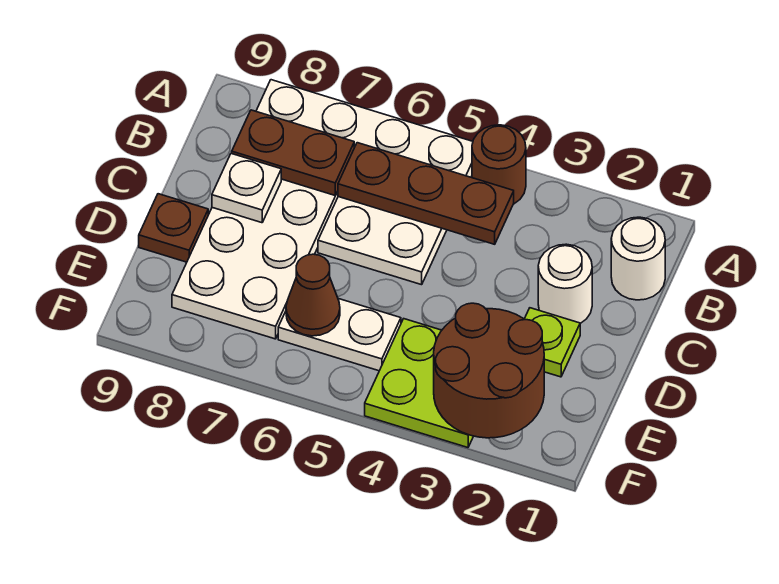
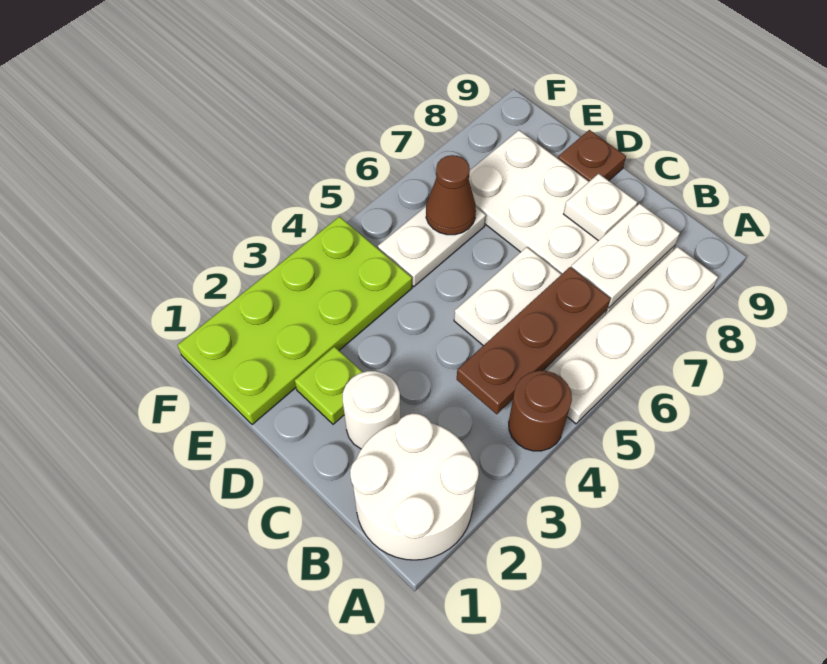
white round brick B1 level 1 -> white round brick A1:B2 level 1
brown plate B7:B8 level 2 -> white plate B7:B8 level 2
brown round brick E2:F3 level 2 -> none
lime plate E3:F4 level 1 -> lime plate E1:F4 level 1

